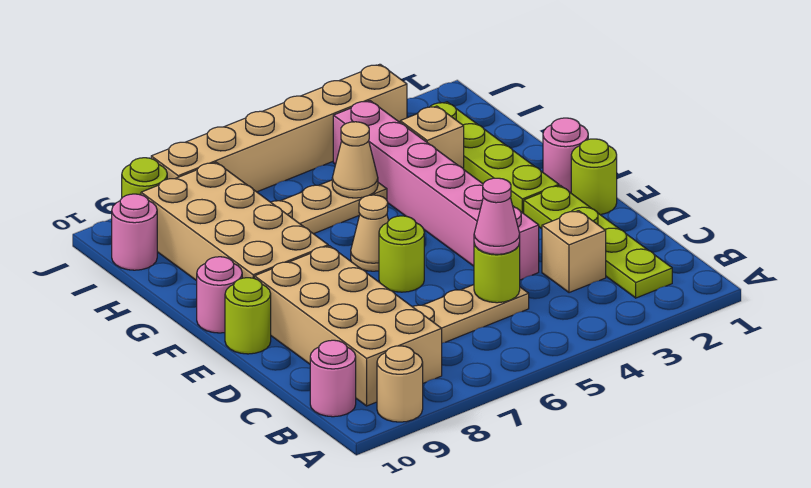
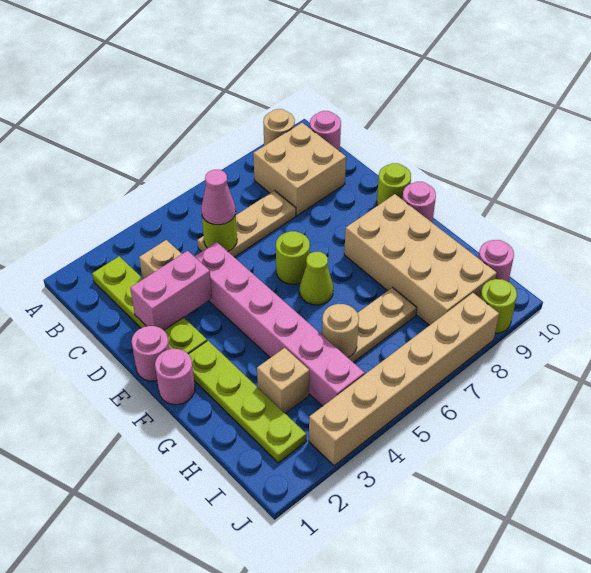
tan brick B8:E9 level 1 -> tan brick B8:C9 level 1
none -> pink brick D2:D3 level 2
lime round brick E1 level 1 -> pink round brick E1 level 1
tan cone F6 level 1 -> lime cone F6 level 1
tan cone H5 level 2 -> tan round brick H5 level 2

